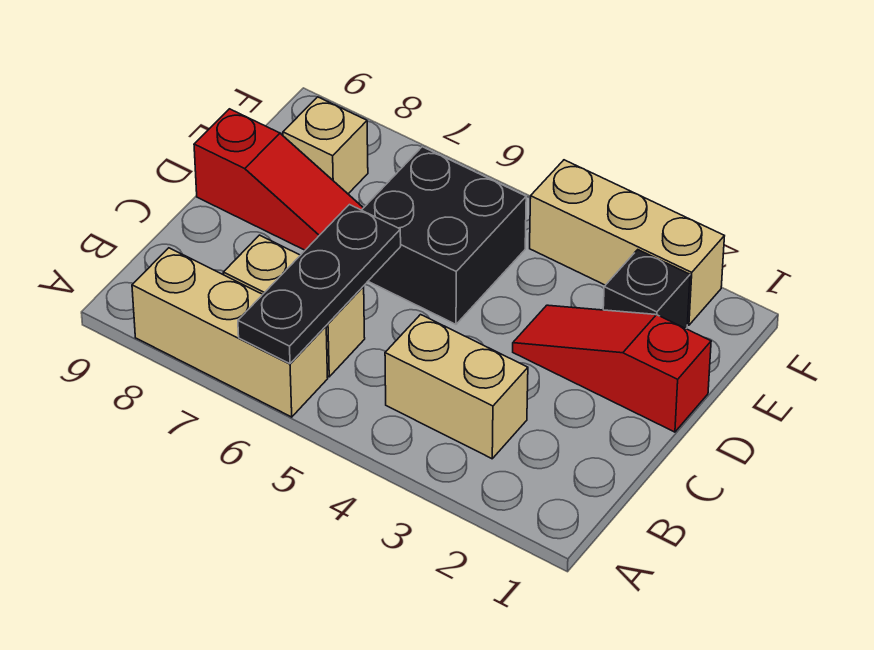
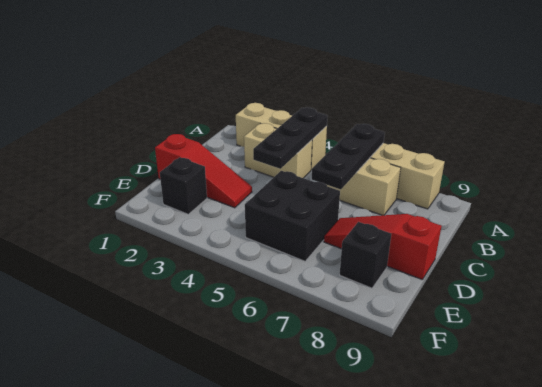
none -> black plate A4:C4 level 2
tan brick E8 level 1 -> black brick E8 level 1
tan brick F2:F4 level 1 -> tan brick A2:A4 level 1

